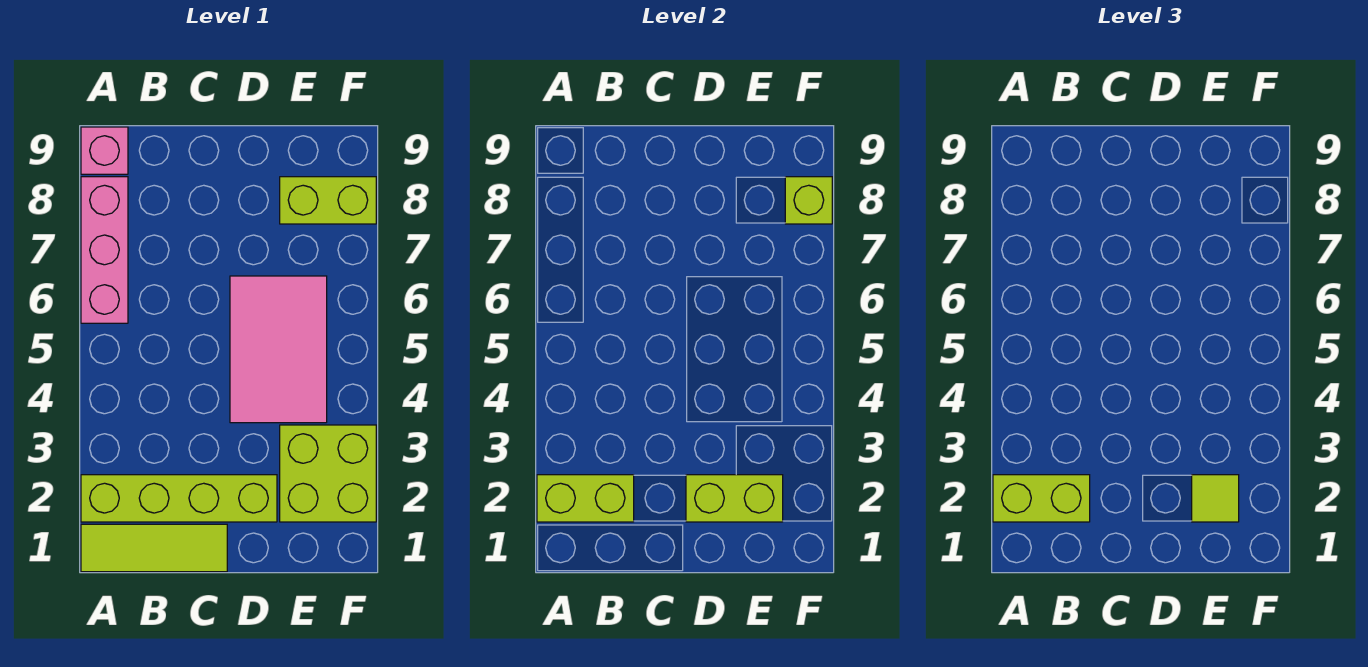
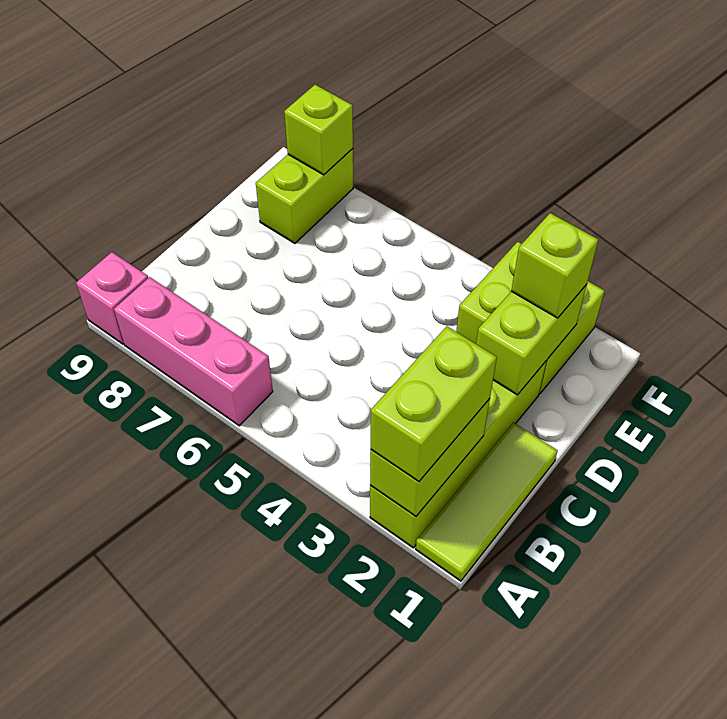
pink tile D4:E6 level 1 -> none
lime tile E2 level 3 -> lime brick E2 level 3

